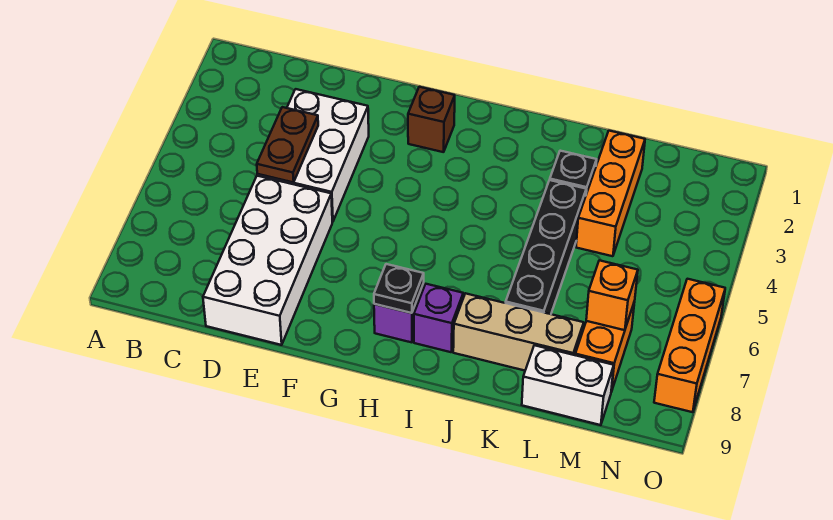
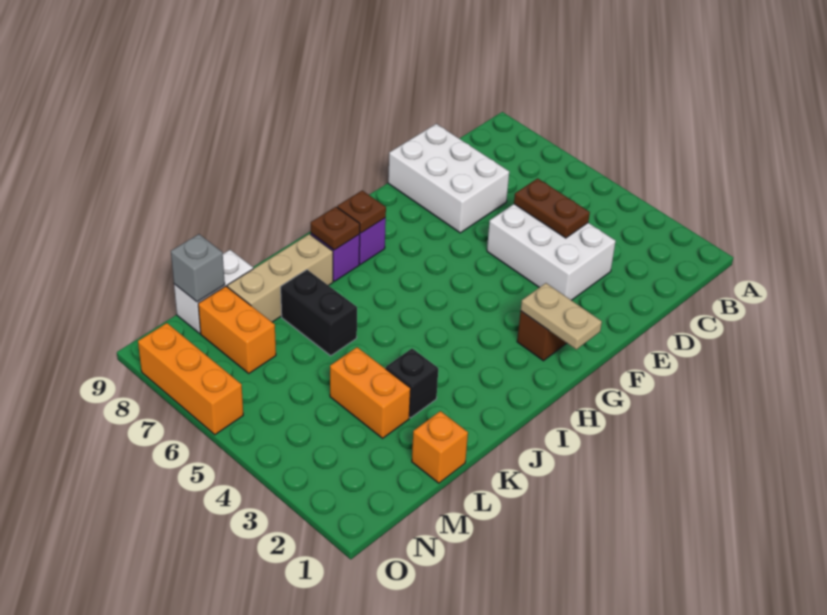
white brick D6:E9 level 1 -> white brick D7:E9 level 1
none -> tan plate G1:G2 level 2
black plate H8 level 2 -> brown plate H8 level 2
none -> brown plate I8 level 2
black brick K4:K7 level 1 -> black brick K6:K7 level 1
orange brick L2:L4 level 1 -> orange brick L3:L4 level 1
orange brick M7 level 2 -> orange brick L1 level 1
none -> grey brick M9 level 2

